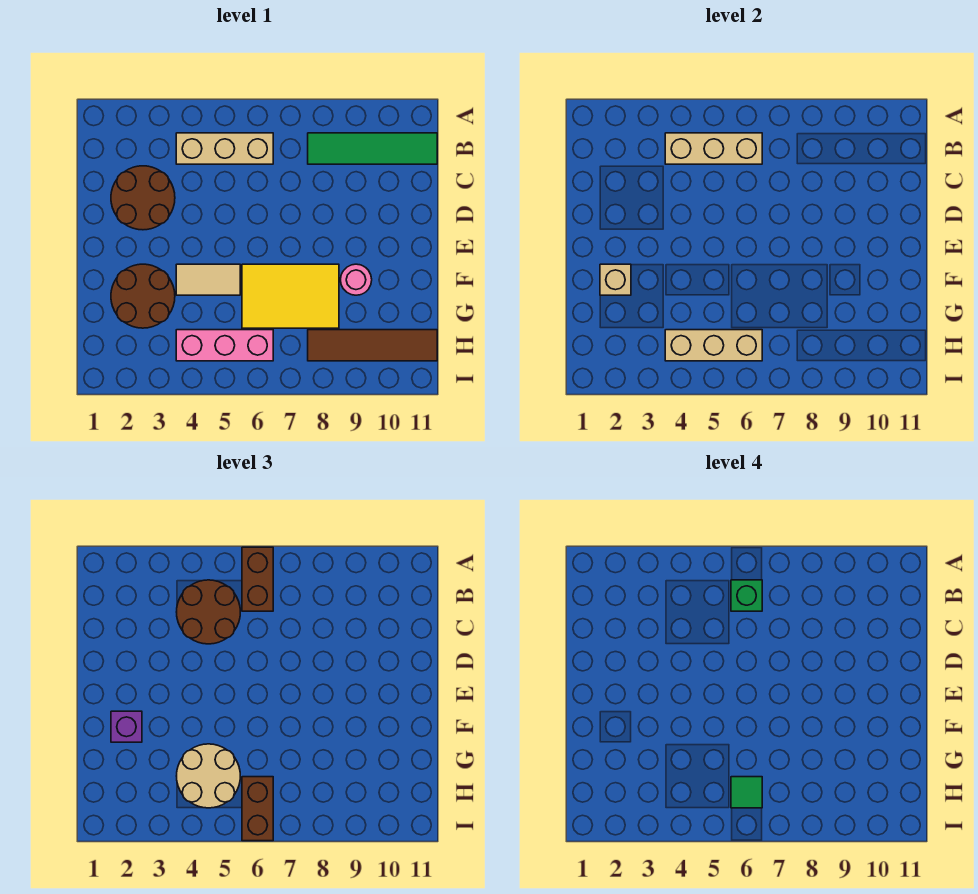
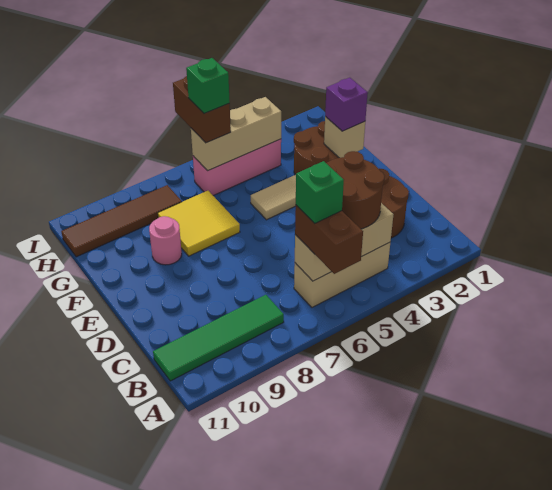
yellow tile F6:G8 level 1 -> yellow tile F7:G8 level 1
tan round brick G4:H5 level 3 -> none
green tile H6 level 4 -> green brick H6 level 4

